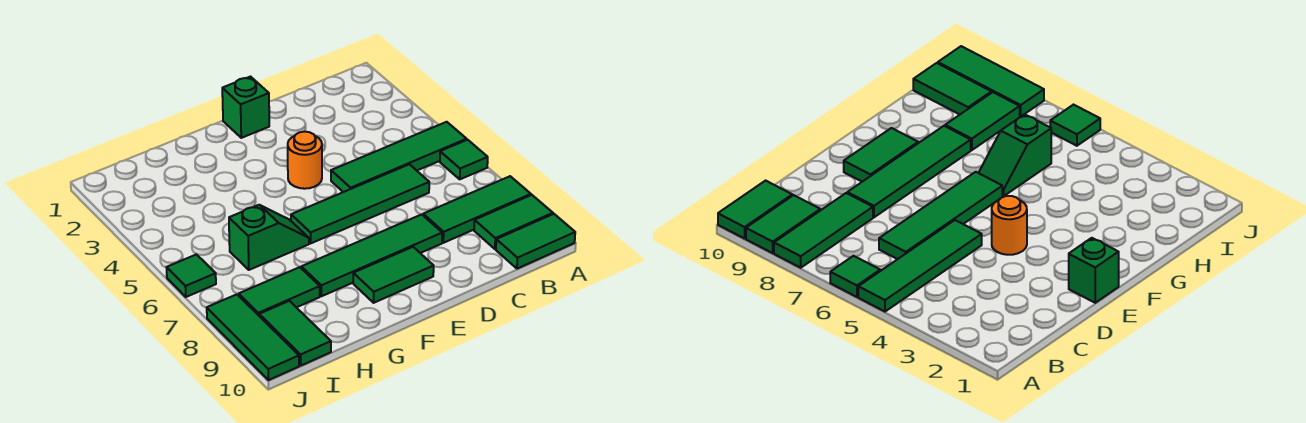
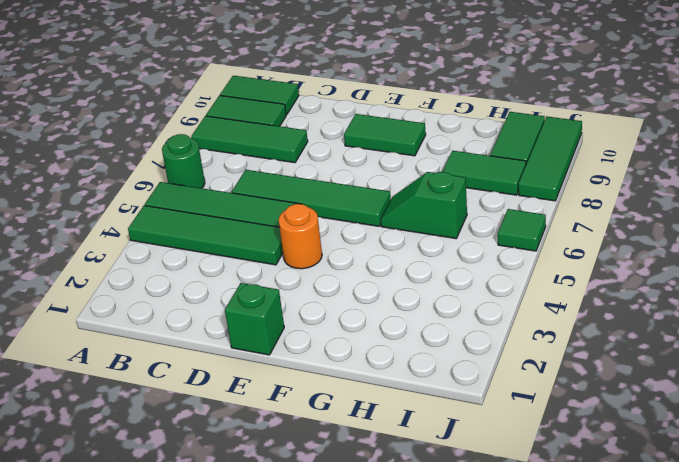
green tile A6 level 1 -> green round brick A6 level 1
green tile D8:G8 level 1 -> green tile A4:D4 level 1

